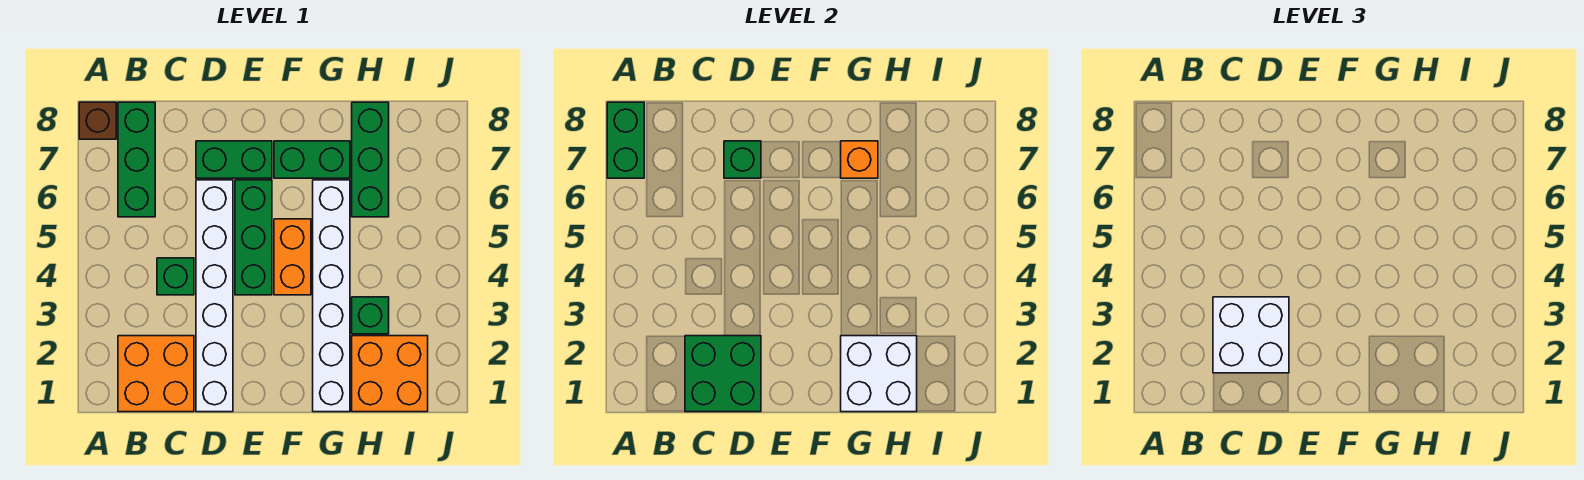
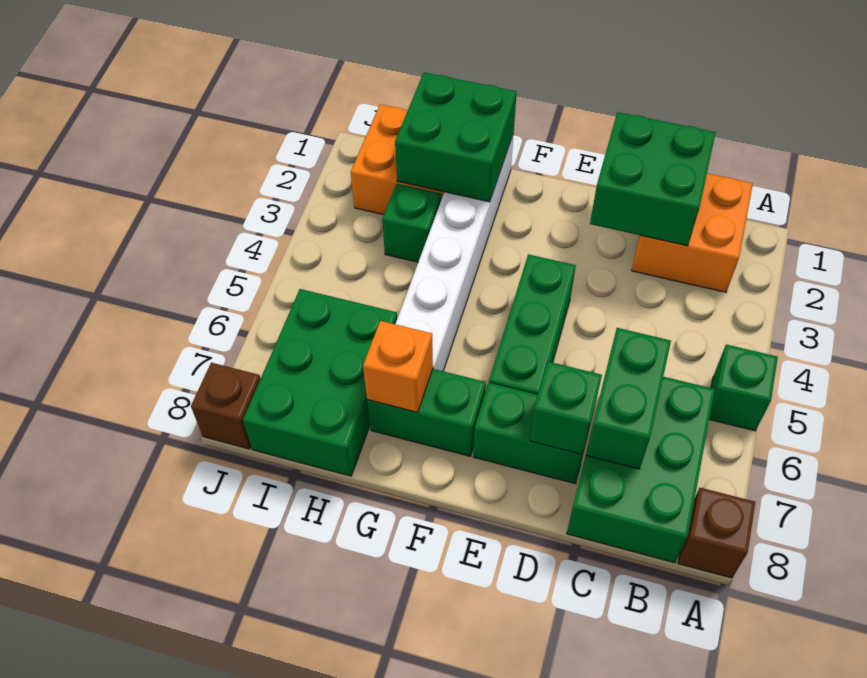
green brick A7:A8 level 2 -> green brick C6:C7 level 2
green brick B6:B8 level 1 -> green brick B6:C8 level 1
white brick C2:D3 level 3 -> none
green brick C4 level 1 -> green brick A5 level 1
white brick D1:D6 level 1 -> none
orange brick F4:F5 level 1 -> none
white brick G1:H2 level 2 -> green brick G1:H2 level 2
green brick H6:H8 level 1 -> green brick H6:I8 level 1
none -> brown brick J8 level 1

